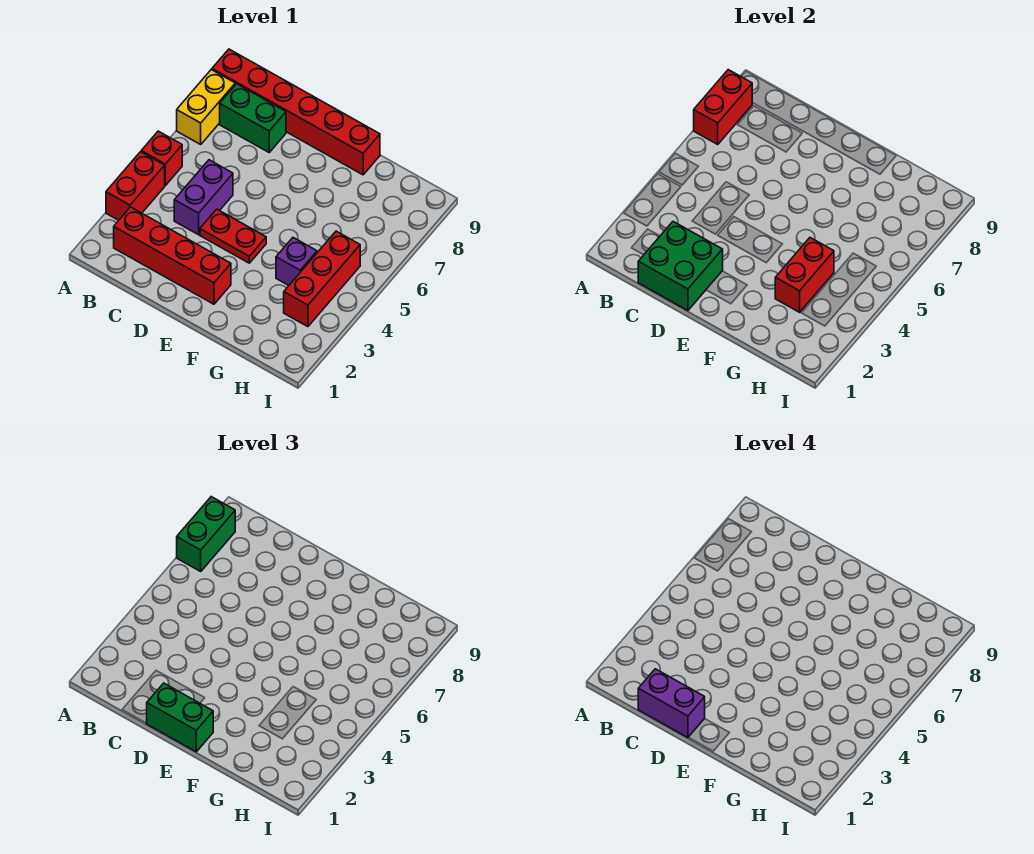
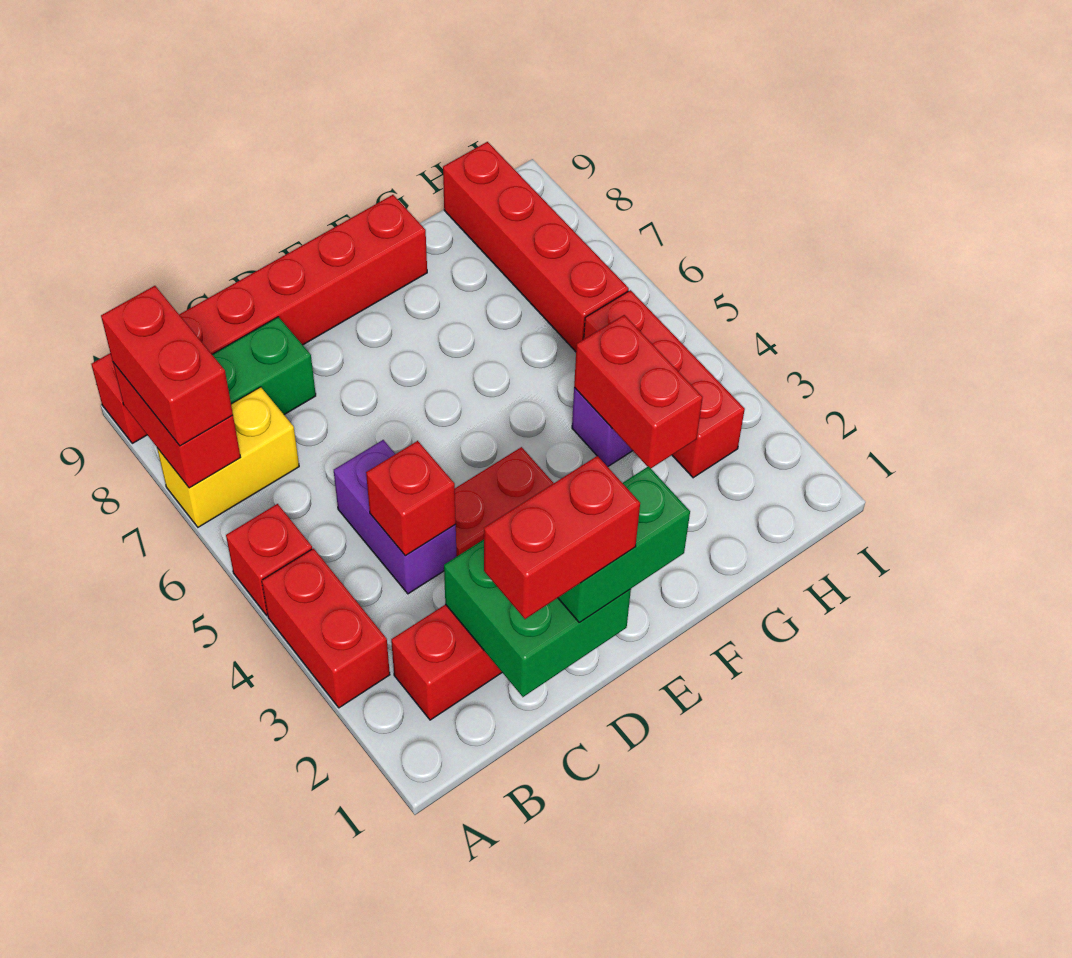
yellow brick A7:A8 level 1 -> yellow brick A7:B7 level 1
green brick A7:A8 level 3 -> red brick A7:A8 level 3
purple brick C1:D1 level 4 -> red brick C1:D1 level 4
none -> red brick C4 level 2
none -> red brick H6:H9 level 1

